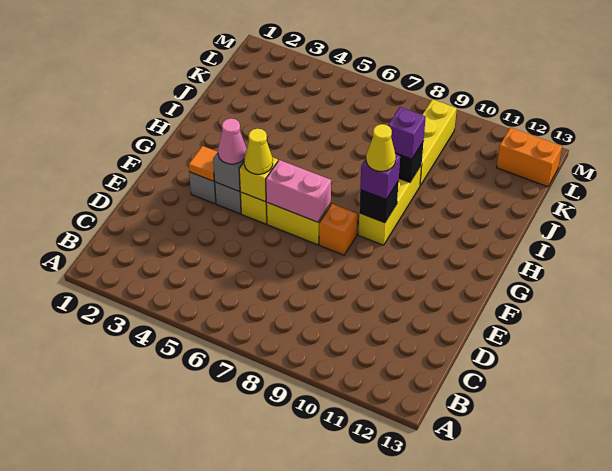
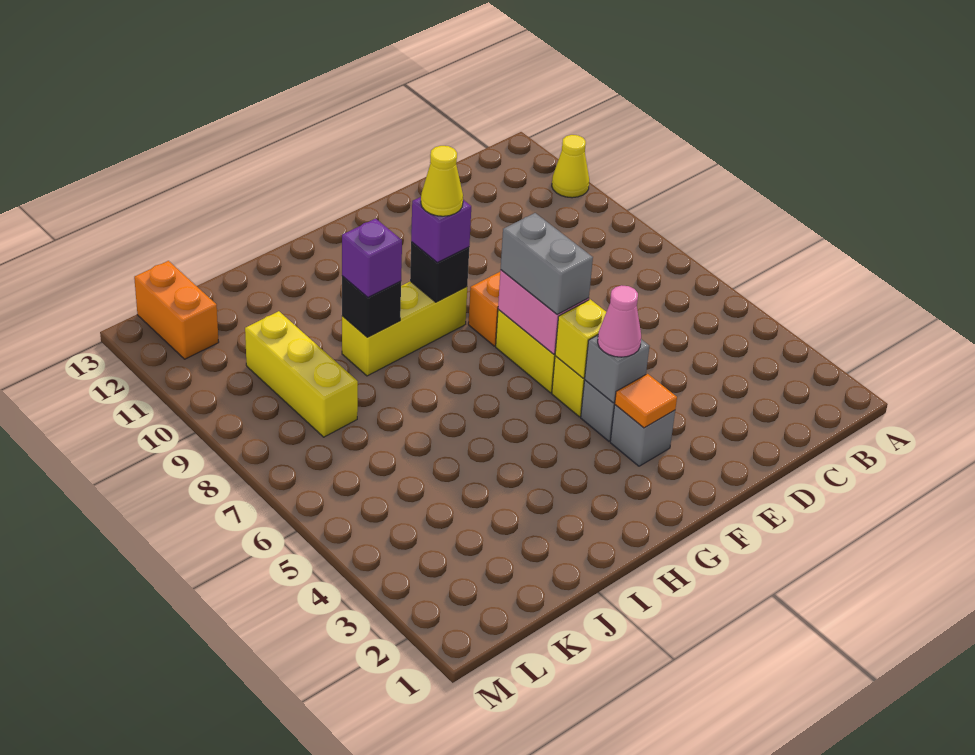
yellow cone F5 level 3 -> yellow cone A11 level 1
none -> grey brick F6:F7 level 3
yellow brick J9:L9 level 1 -> yellow brick K8:K10 level 1

